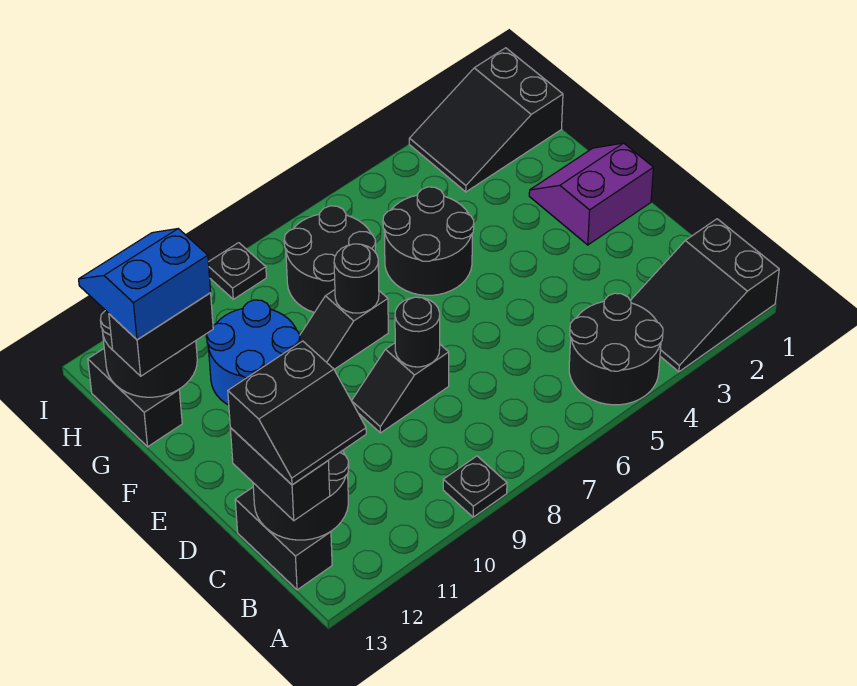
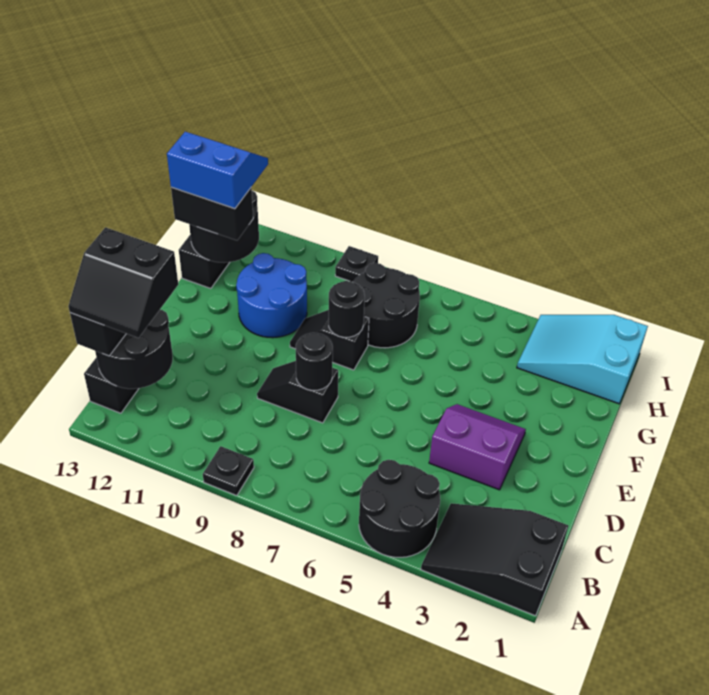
purple slope E1:F2 level 1 top E -> purple slope D3:E4 level 1 top D
black round brick F5:G6 level 1 -> none
black slope H1:I3 level 1 top 1 -> cyan slope H1:I3 level 1 top 1

